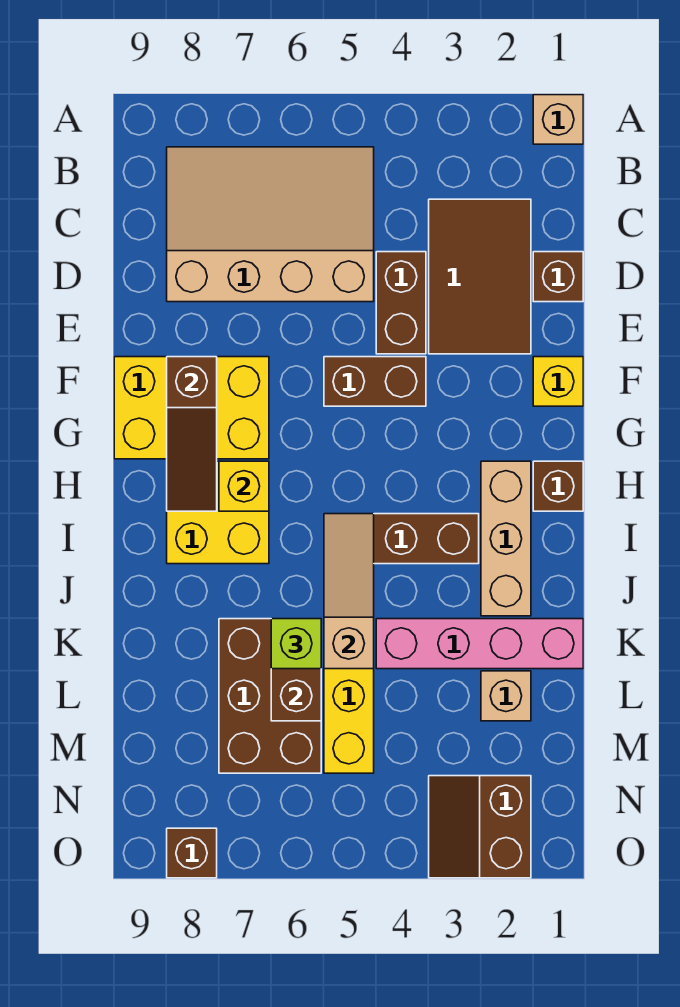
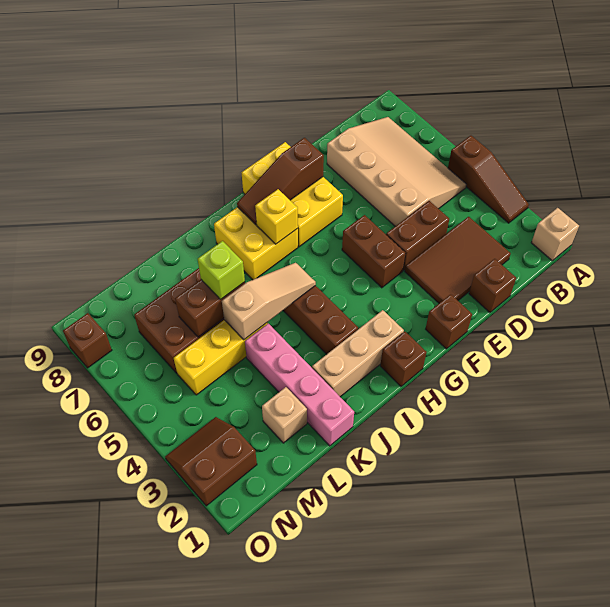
none -> brown slope A3:A5 level 1 top 5
yellow brick F1 level 1 -> brown brick F1 level 1

